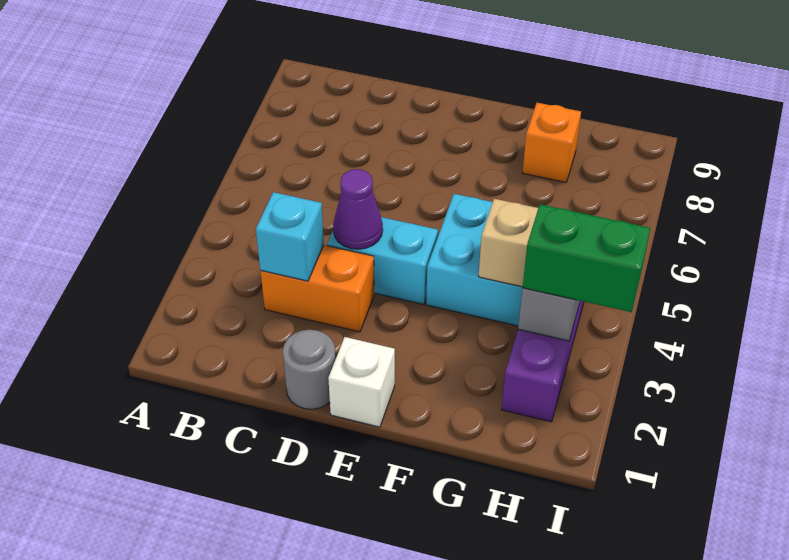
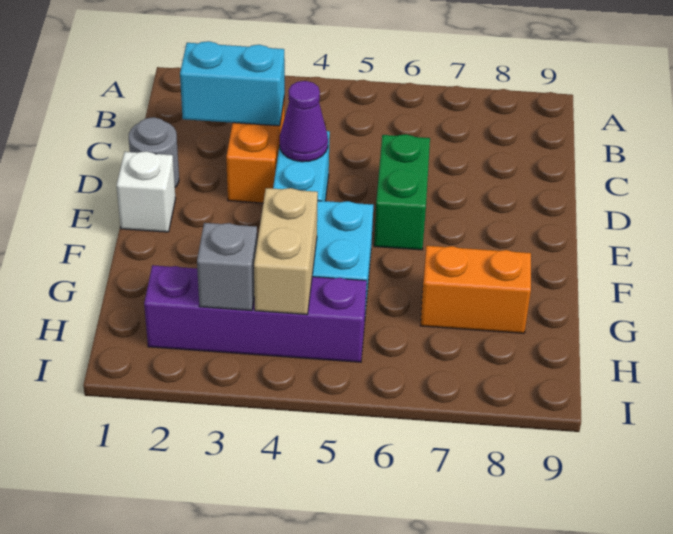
cyan brick C3 level 2 -> cyan brick C2:C3 level 2
orange brick G8 level 1 -> orange brick G7:G8 level 1
green brick H3:I3 level 3 -> green brick D6:E6 level 1

